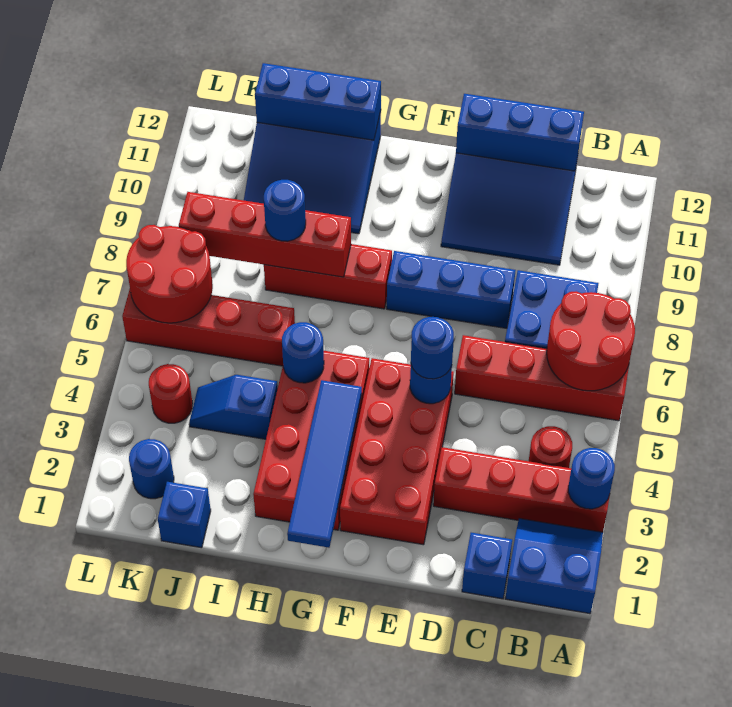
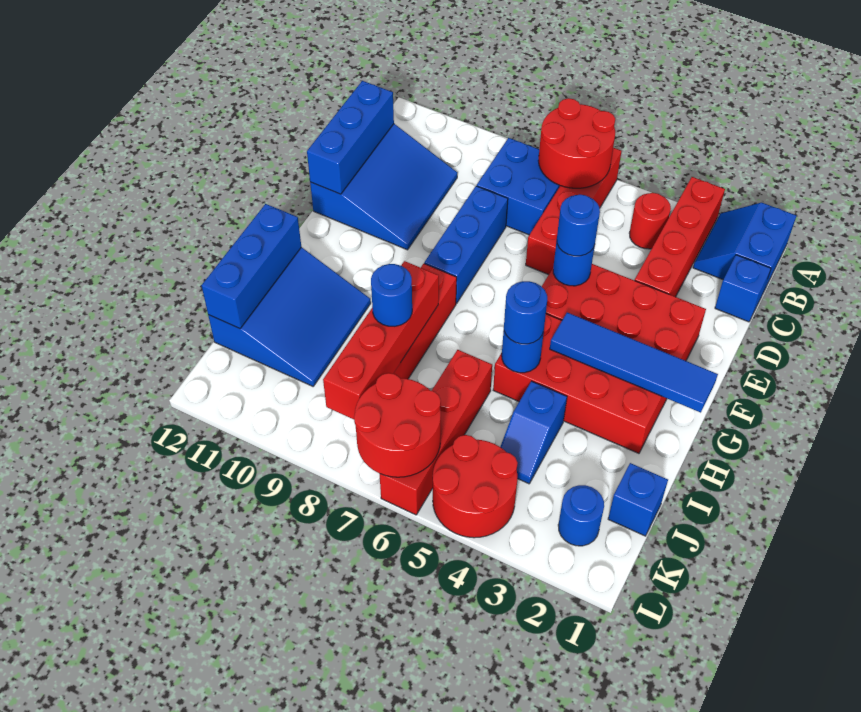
blue round brick A3 level 2 -> blue round brick H5 level 3
red round brick K4 level 1 -> red round brick K4:L5 level 1

